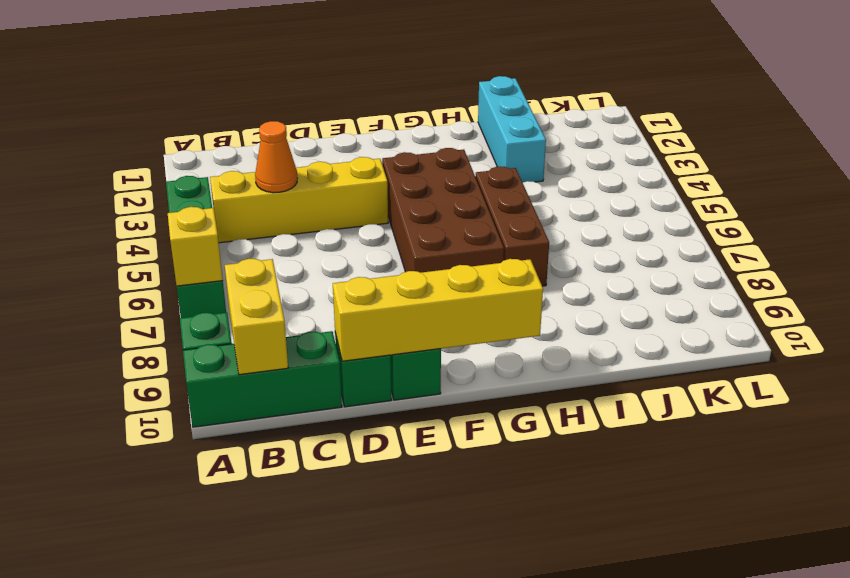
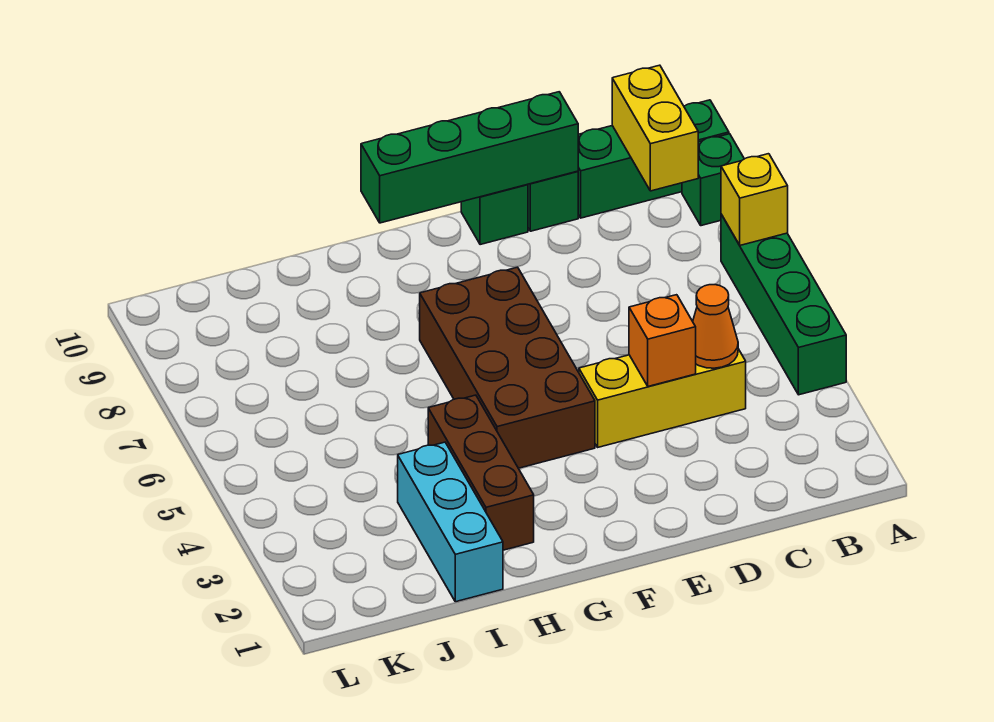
yellow brick B4:E4 level 1 -> yellow brick C4:E4 level 1
none -> orange brick D4 level 2
yellow brick D10:G10 level 2 -> green brick D10:G10 level 2
brown brick H5:H7 level 1 -> brown brick H2:H4 level 1

